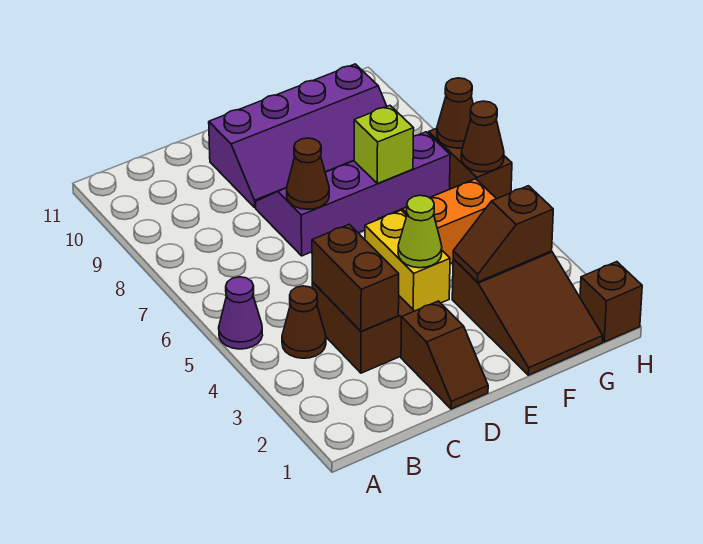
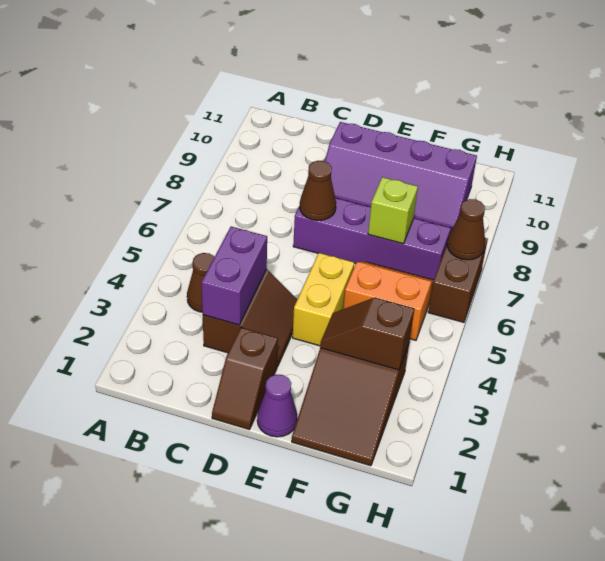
purple cone A5 level 1 -> purple cone E1 level 1
brown brick C3:C4 level 2 -> purple brick C3:C4 level 2
lime cone E4 level 2 -> none
brown brick H1 level 1 -> none
brown cone H6 level 2 -> none

